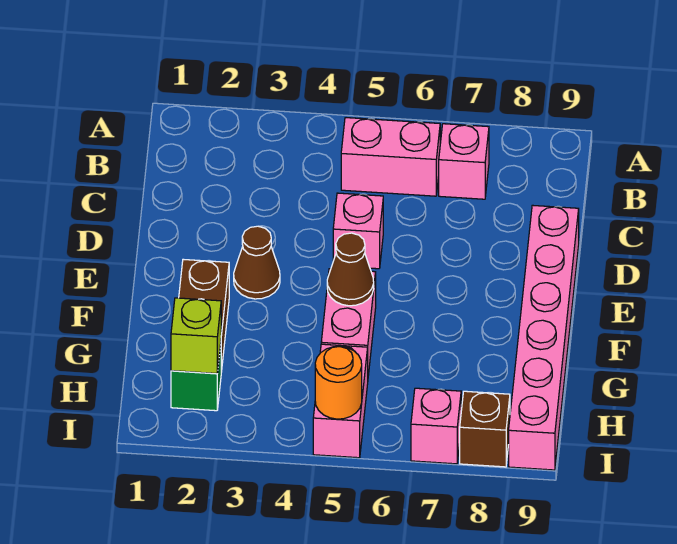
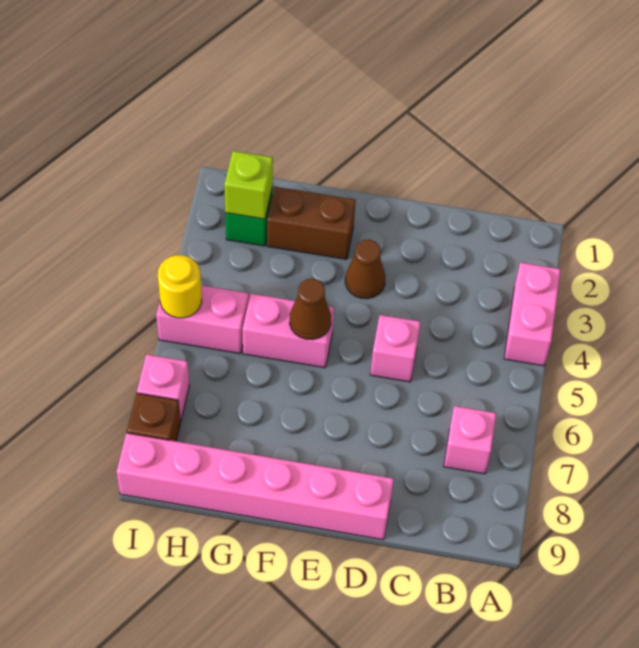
pink brick B5:B6 level 1 -> pink brick A3:A4 level 1
orange round brick I5 level 2 -> yellow round brick I5 level 2

